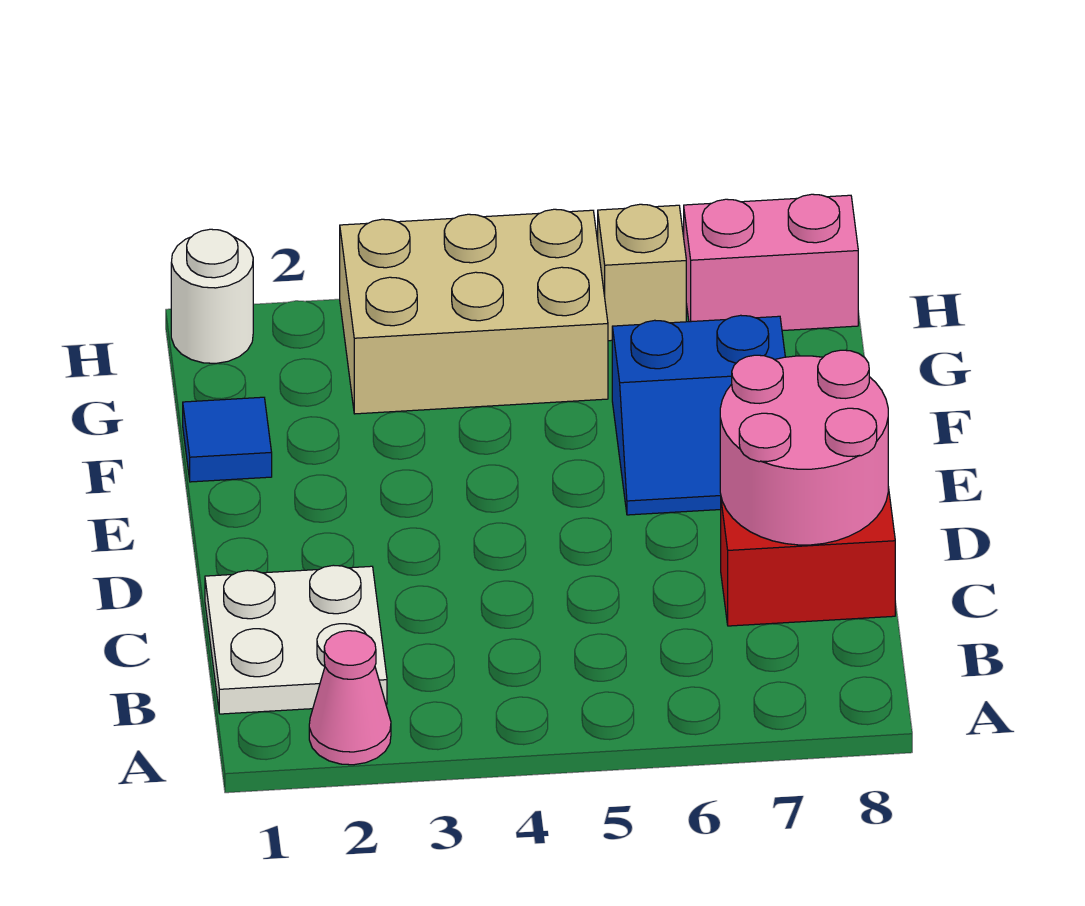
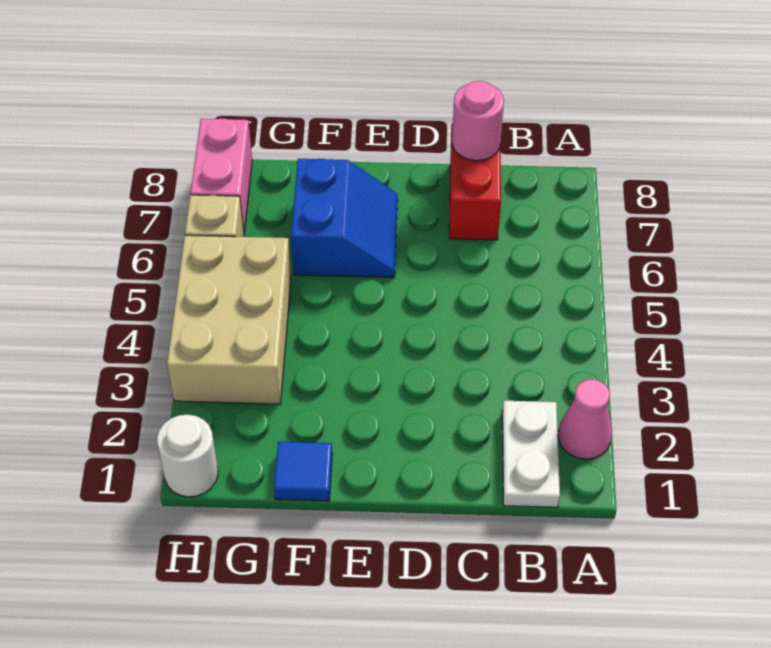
white plate B1:C2 level 1 -> white plate B1:B2 level 1
pink round brick C7:D8 level 2 -> pink round brick C8 level 2

